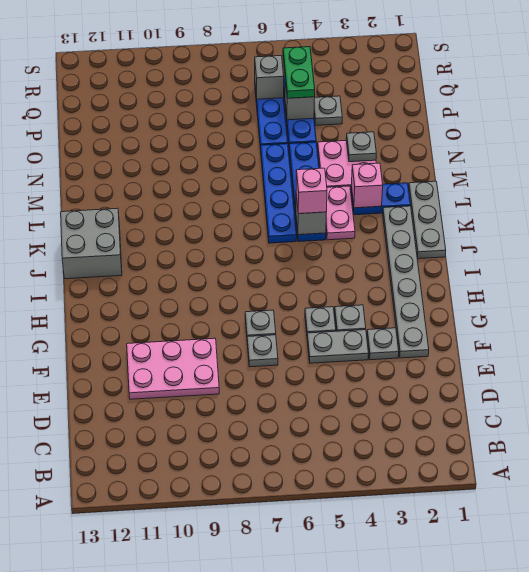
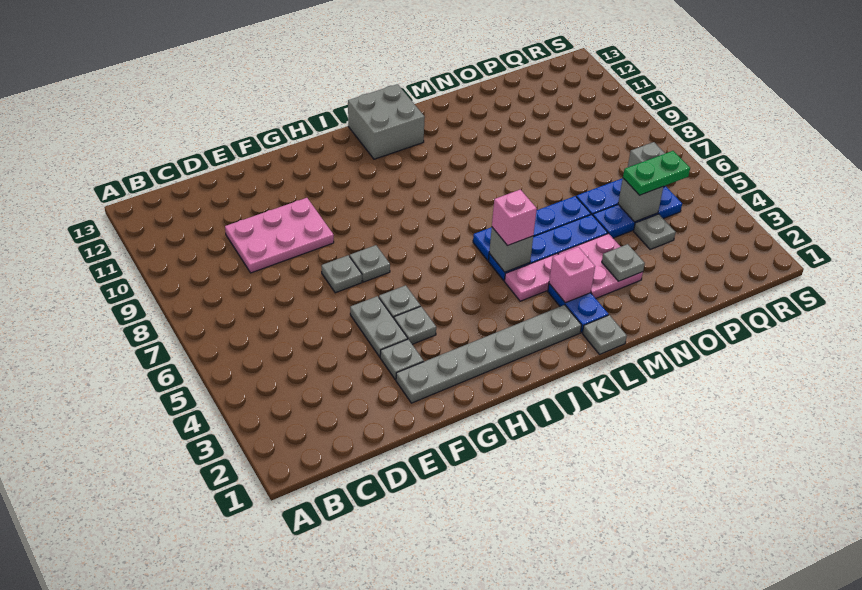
pink plate E9:F11 level 1 -> pink plate D9:F10 level 1
grey plate J1:L1 level 1 -> grey plate L1 level 1

